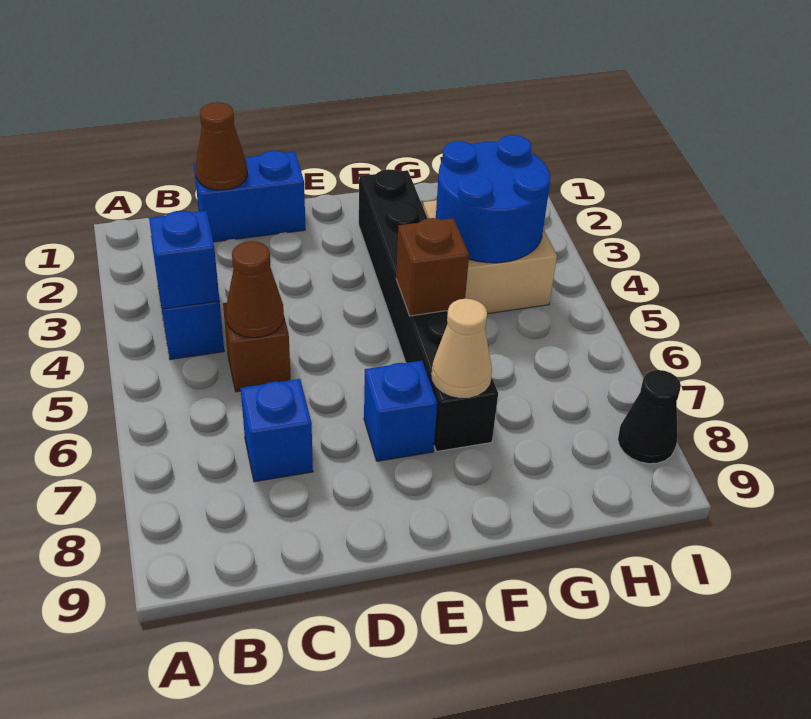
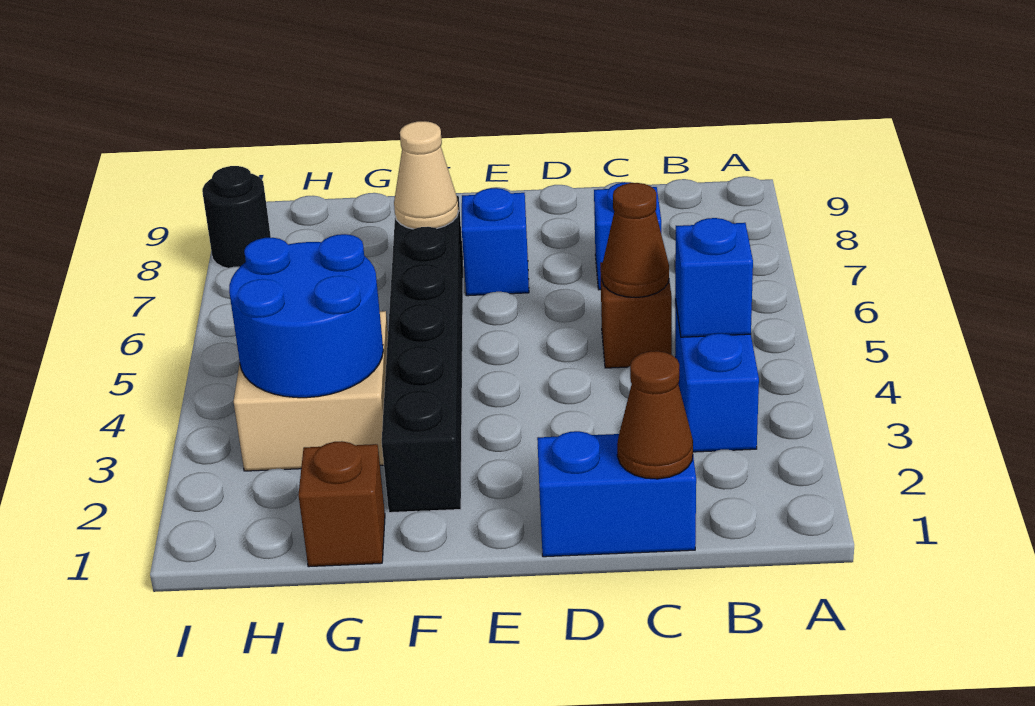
brown brick F5 level 2 -> brown brick G1 level 1
black cone I8 level 1 -> black round brick I8 level 1

